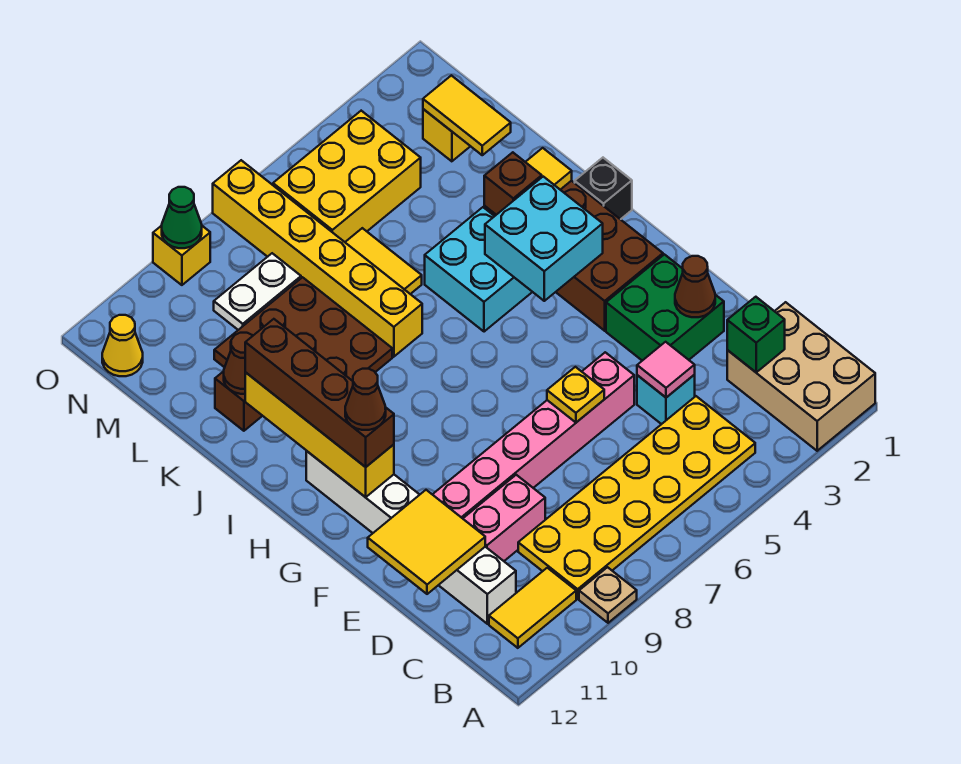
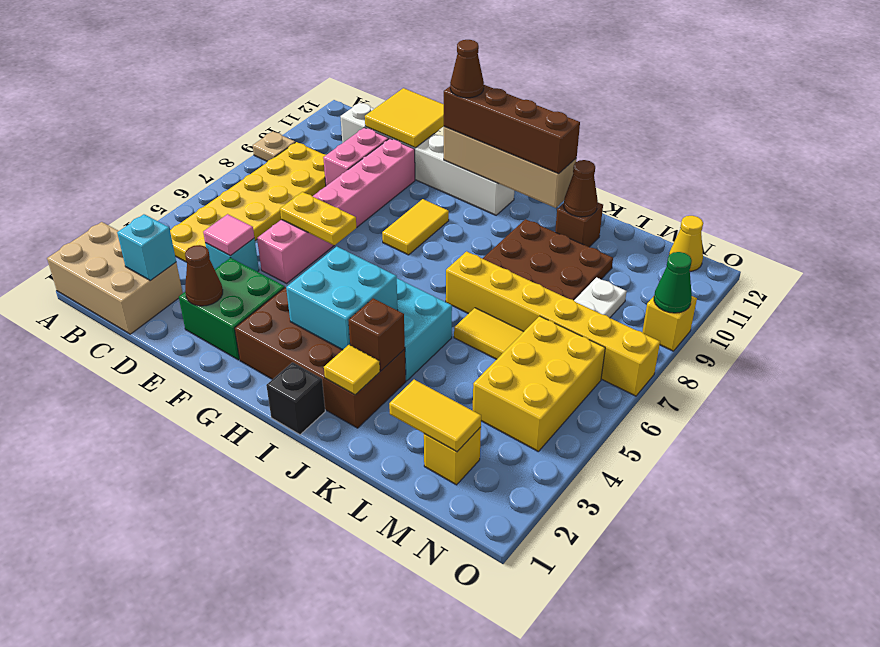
yellow tile B10:B11 level 1 -> yellow tile G8:G9 level 1
green brick C2 level 2 -> cyan brick C2 level 2
yellow plate E6 level 2 -> yellow plate E6:F6 level 2
yellow brick G11:J11 level 2 -> tan brick G11:J11 level 2

